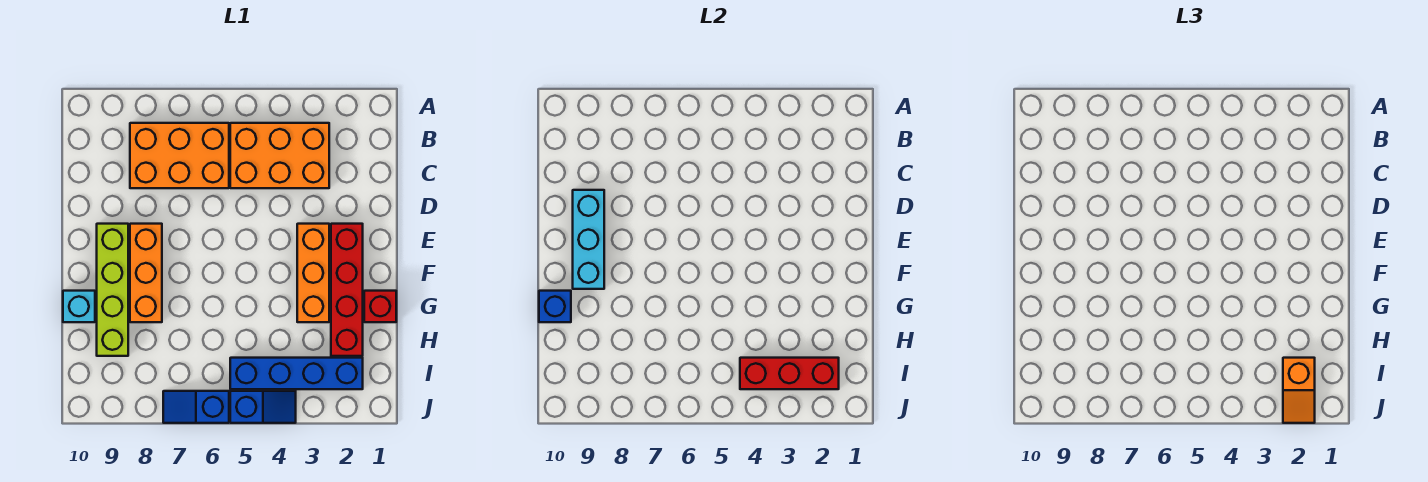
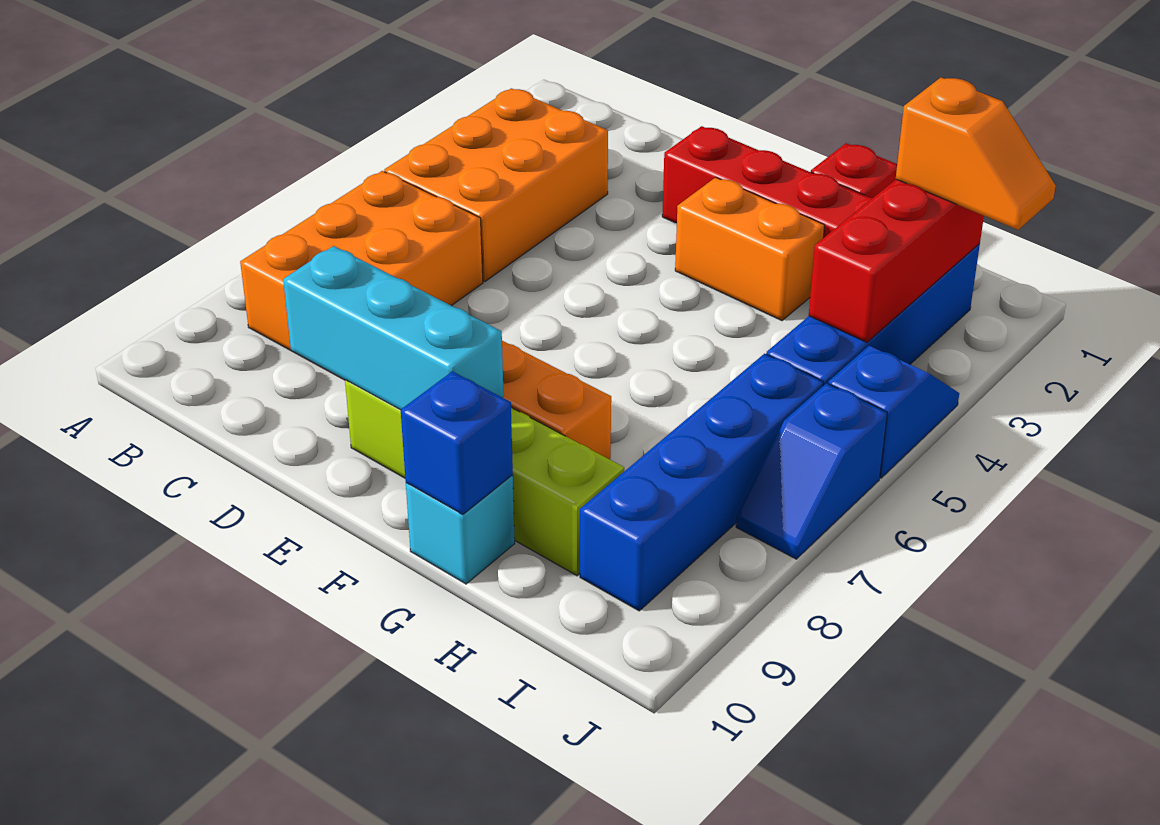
orange brick E3:G3 level 1 -> orange brick F3:G3 level 1
none -> blue brick I6:I9 level 1

